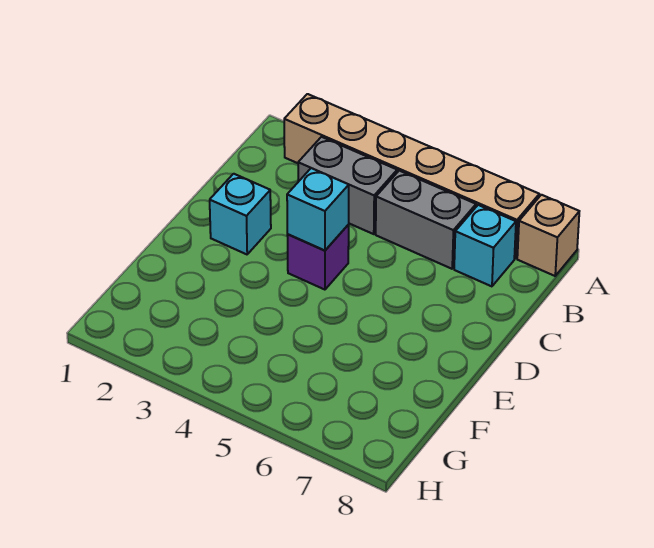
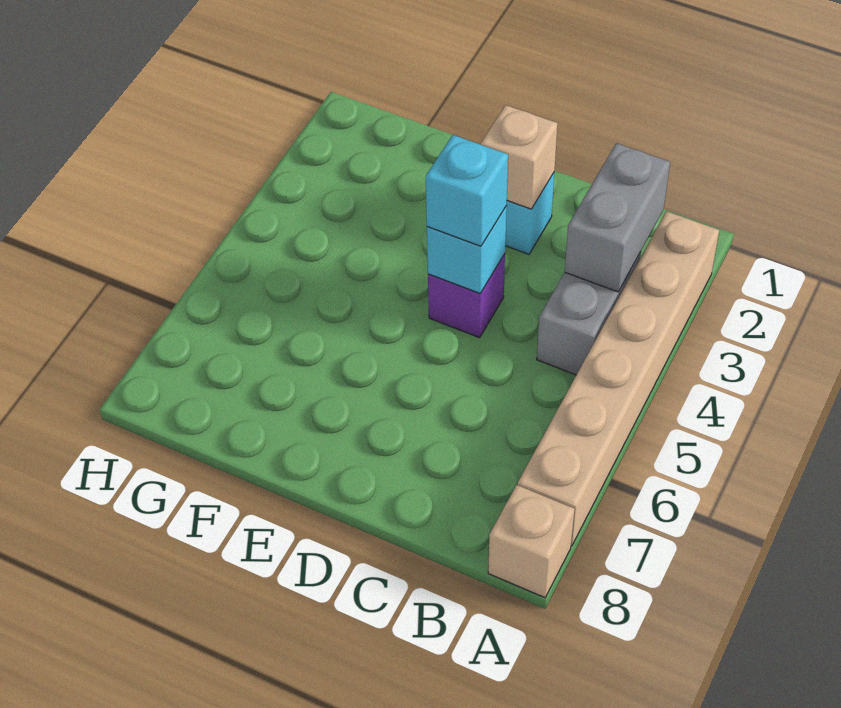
grey brick B5:B6 level 1 -> grey brick B2:B3 level 2
cyan brick B7 level 1 -> cyan brick D4 level 3
none -> tan brick D2 level 2

